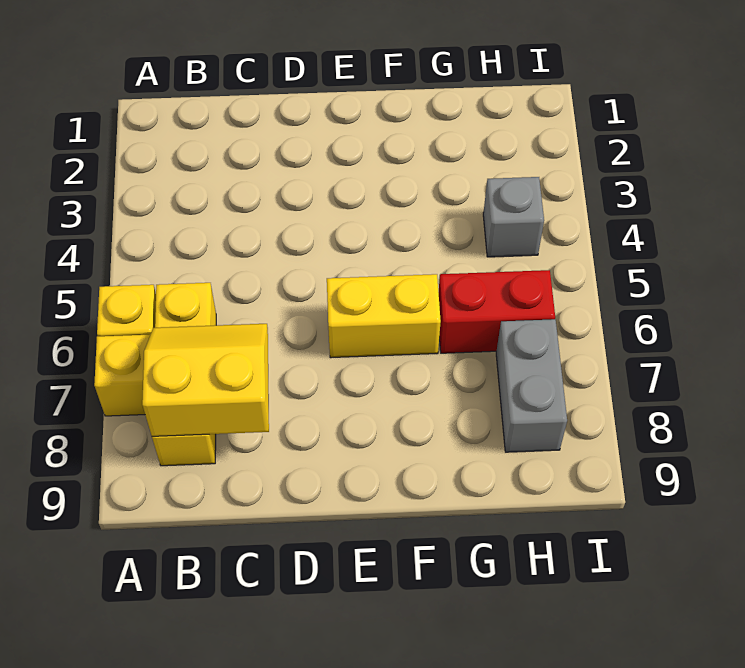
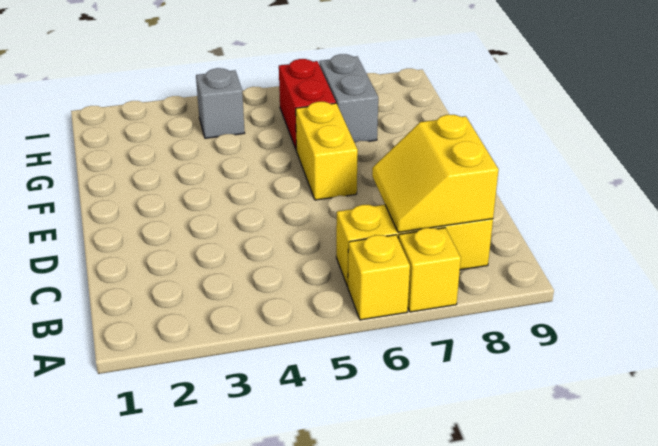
grey brick H7:H8 level 1 -> grey brick G7:H7 level 1

